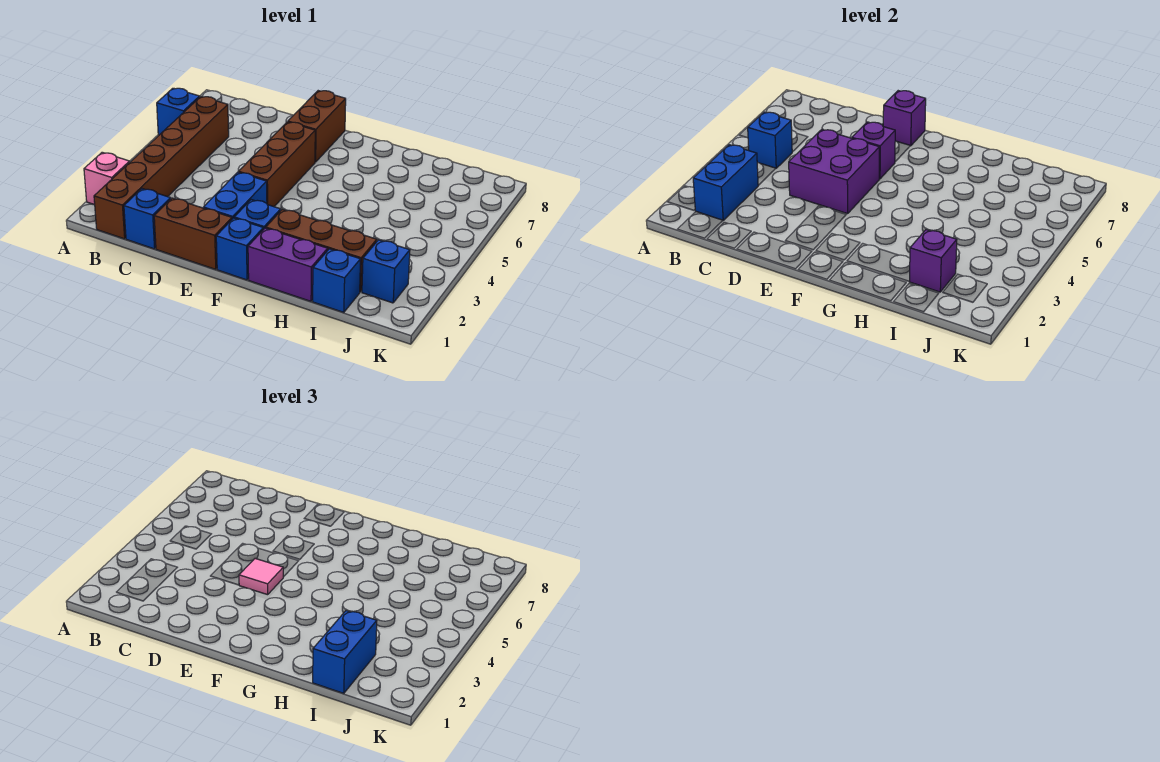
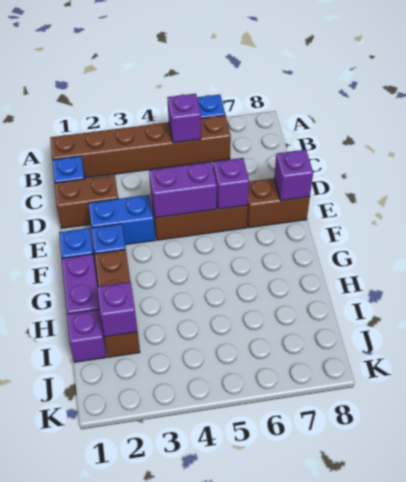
pink brick A2 level 1 -> none
blue brick B2:B3 level 2 -> none
blue brick B5 level 2 -> purple brick B5 level 2
brown brick D1:E1 level 1 -> brown brick D1:D2 level 1
purple brick D4:E5 level 2 -> purple brick E4:E5 level 2
pink tile E4 level 3 -> none
blue brick I1 level 1 -> purple brick I1 level 1
blue brick I1:I2 level 3 -> none
blue brick J2 level 1 -> none

